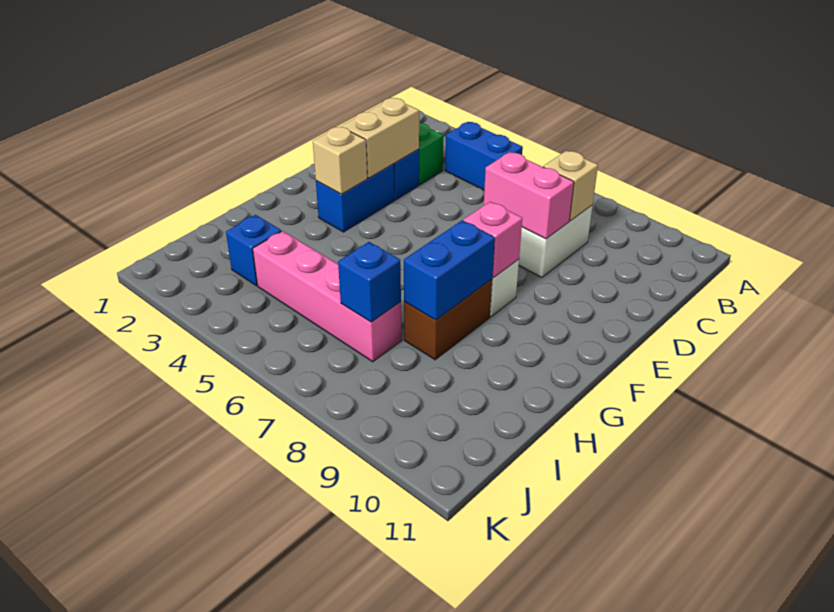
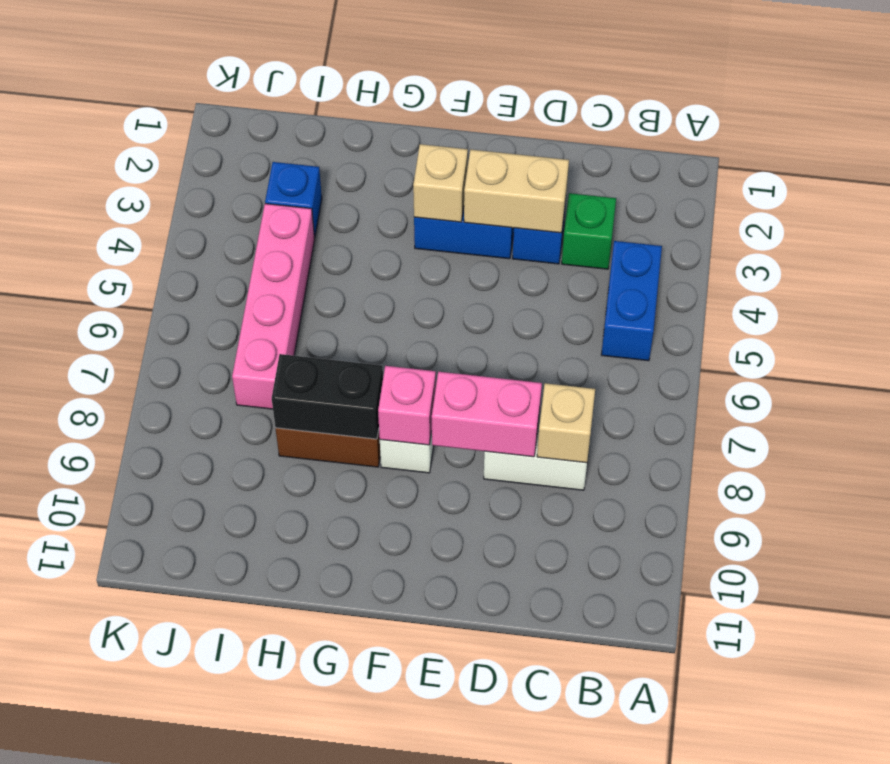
pink brick D7:D8 level 2 -> pink brick D8:E8 level 2
blue brick G8:H8 level 2 -> black brick G8:H8 level 2
blue brick I7 level 2 -> none

